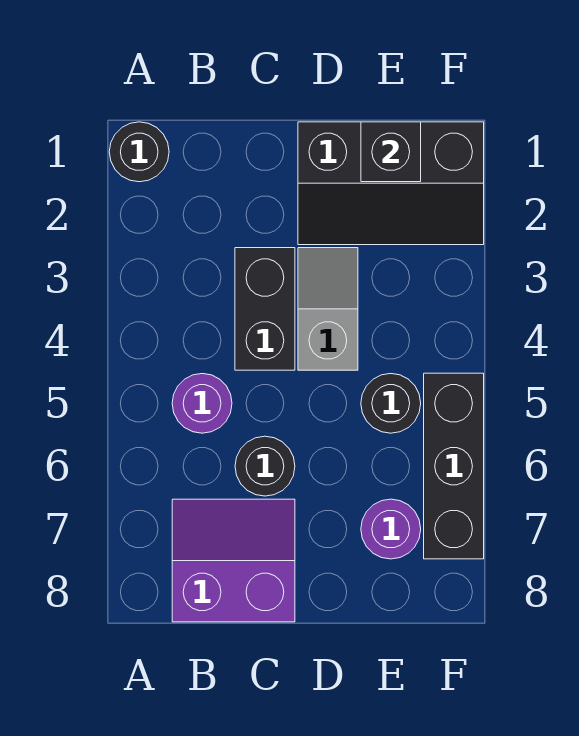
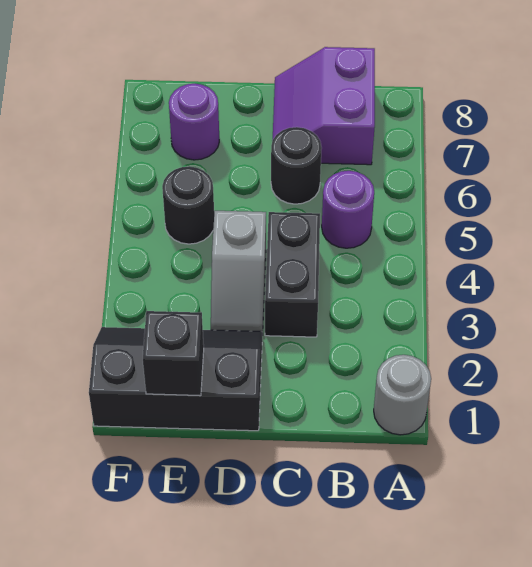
black round brick A1 level 1 -> grey round brick A1 level 1
purple slope B7:C8 level 1 top 8 -> purple slope B7:C8 level 1 top B
black brick F5:F7 level 1 -> none

